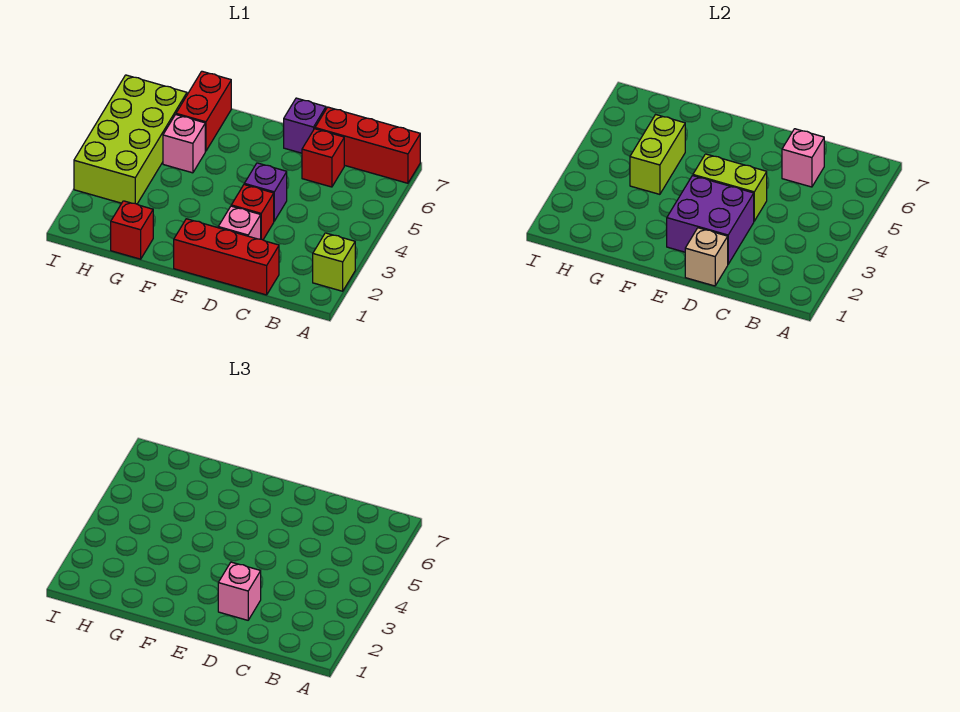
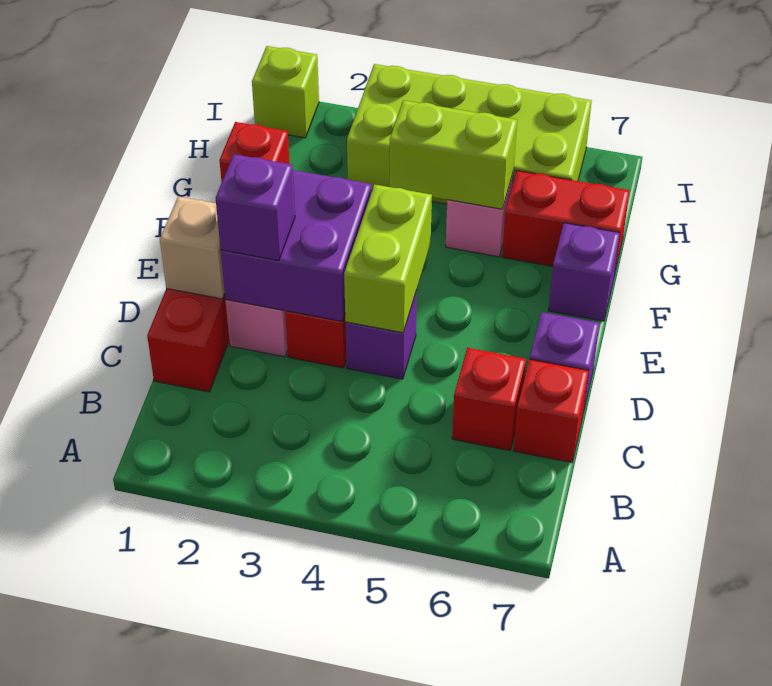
lime brick A2 level 1 -> lime brick I1 level 1
red brick A7:C7 level 1 -> red brick C7 level 1
pink brick C6 level 2 -> none
pink brick D2 level 3 -> purple brick D2 level 3
none -> purple brick F7 level 1

